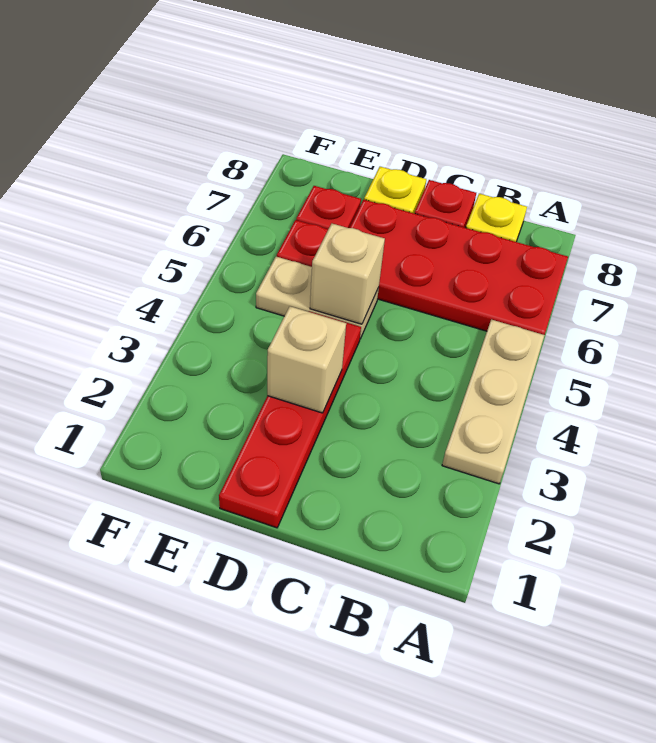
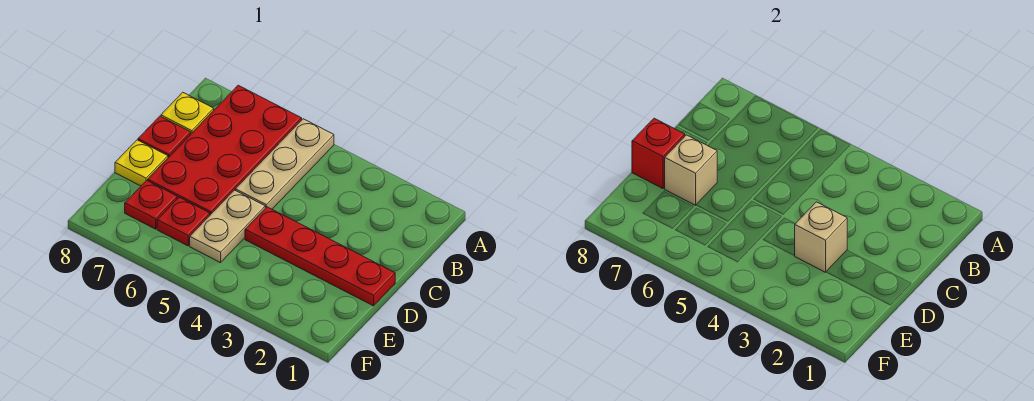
tan plate A3:A5 level 1 -> tan plate A5:C5 level 1
tan brick D5 level 2 -> tan brick D7 level 2
none -> red brick D8 level 2

